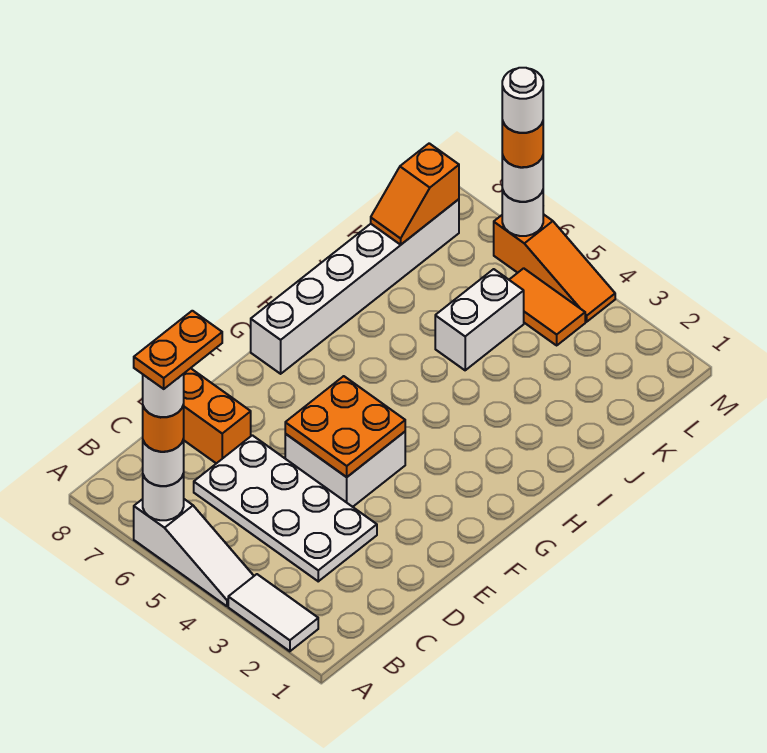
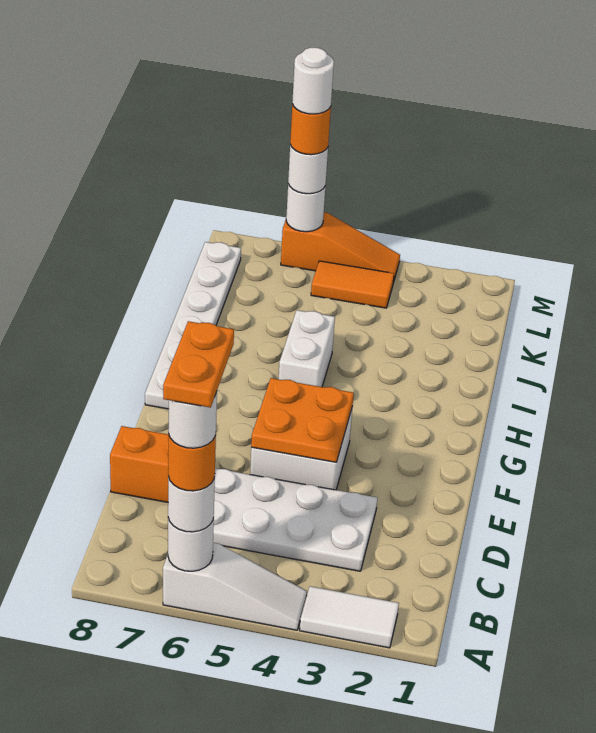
white brick G8:L8 level 1 -> white plate G8:L8 level 1
white brick J5:K5 level 1 -> white brick H5:I5 level 1
orange slope K8:L8 level 2 top L -> none

